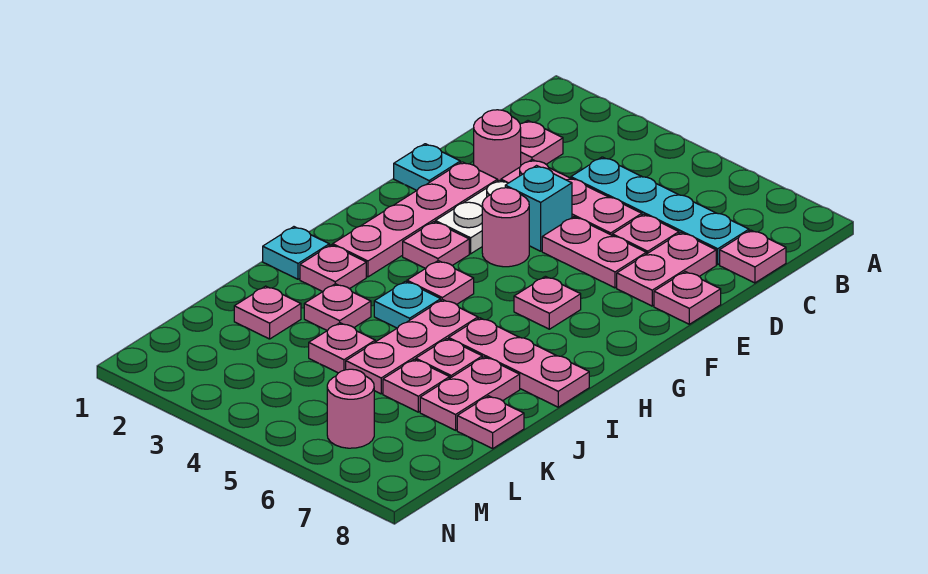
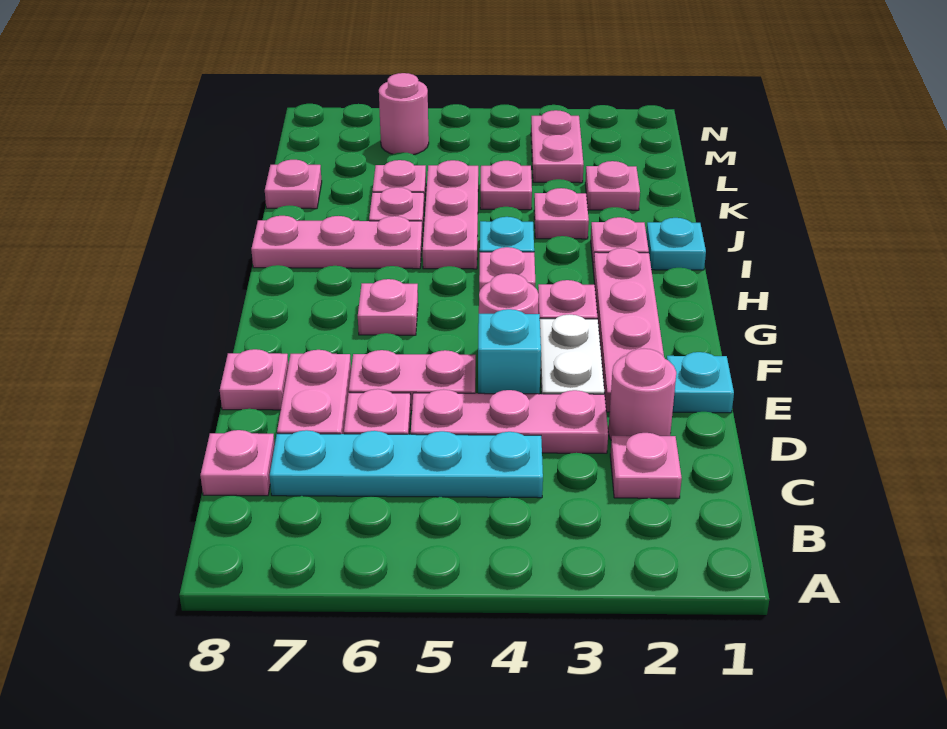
pink plate J7:K7 level 1 -> pink plate L3:M3 level 1

